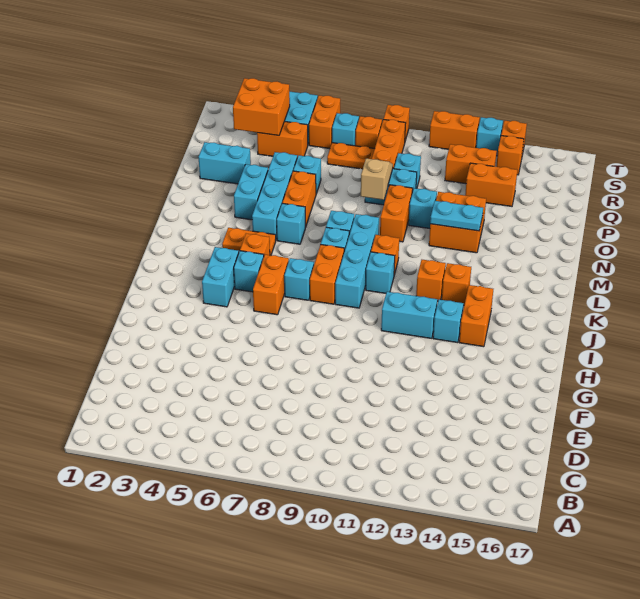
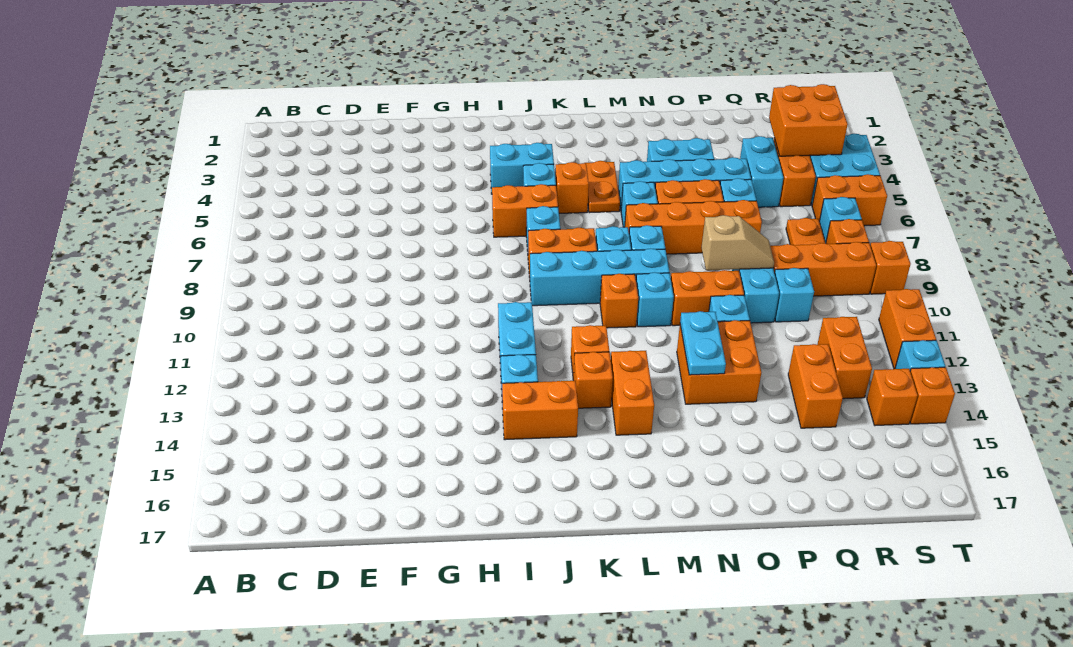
cyan brick K10 level 1 -> cyan brick M10 level 1
none -> orange brick L13:L14 level 1
none -> orange brick M7:P7 level 1
cyan brick P2:P3 level 1 -> cyan brick Q4:Q5 level 1

